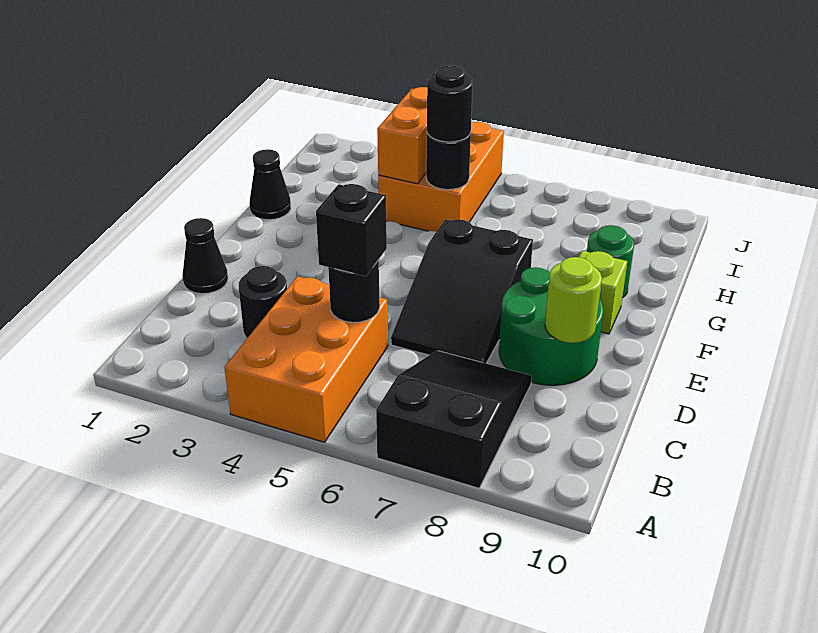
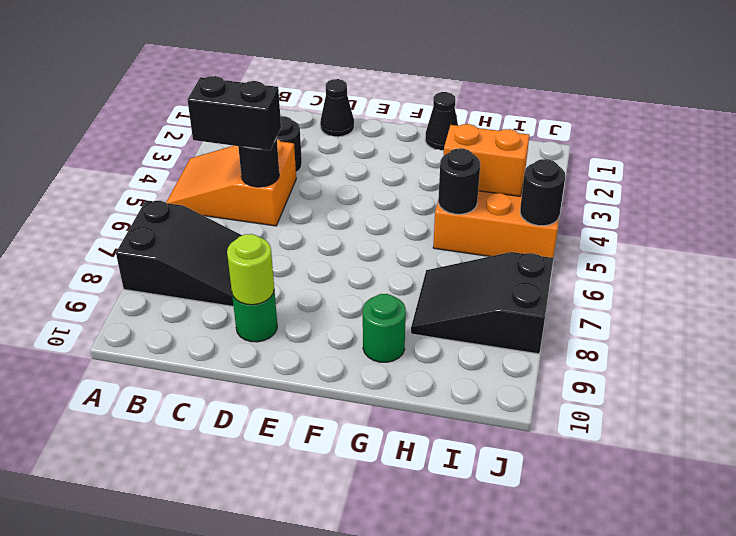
orange brick A4:C5 level 1 -> orange slope A4:C5 level 1 top C
black brick C5 level 3 -> black brick B5:C5 level 3
black slope D6:F7 level 1 top F -> black slope H7:J8 level 1 top J
green round brick D8:E9 level 1 -> green round brick D9 level 1
lime brick F9 level 1 -> none
black round brick H5 level 3 -> black round brick J5 level 2

